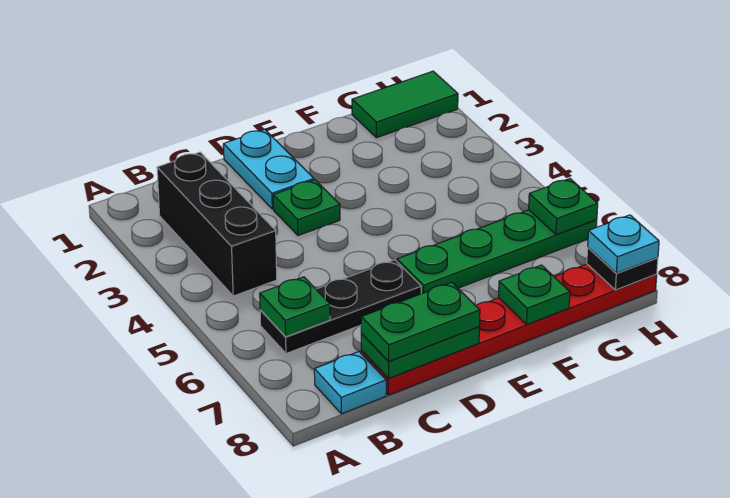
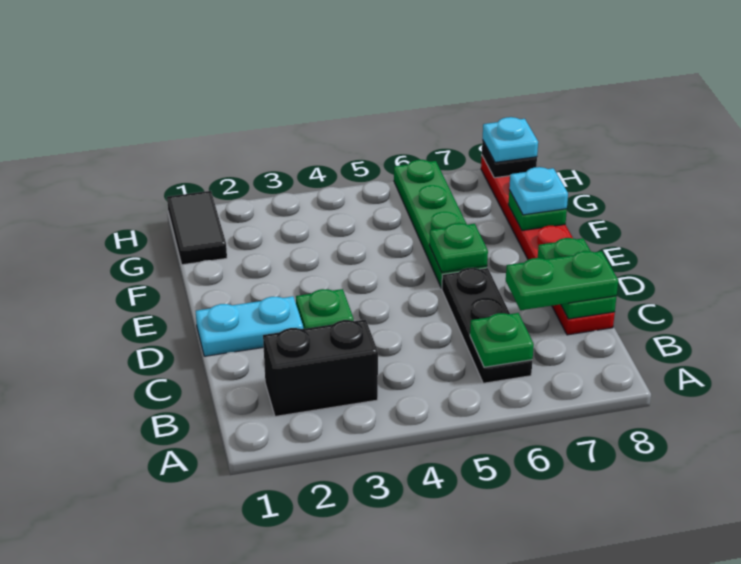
black brick B2:B4 level 1 -> black brick B2:B3 level 1
cyan plate B8 level 1 -> cyan plate F8 level 3
green plate C8:D8 level 3 -> green plate C7:C8 level 3
green tile G1:H1 level 1 -> black tile G1:H1 level 1
green plate H6 level 2 -> green plate E6 level 2

